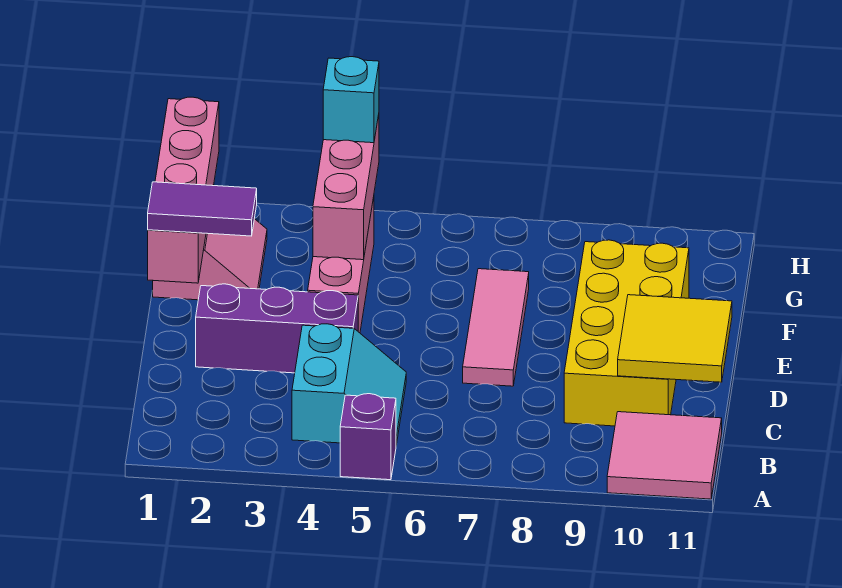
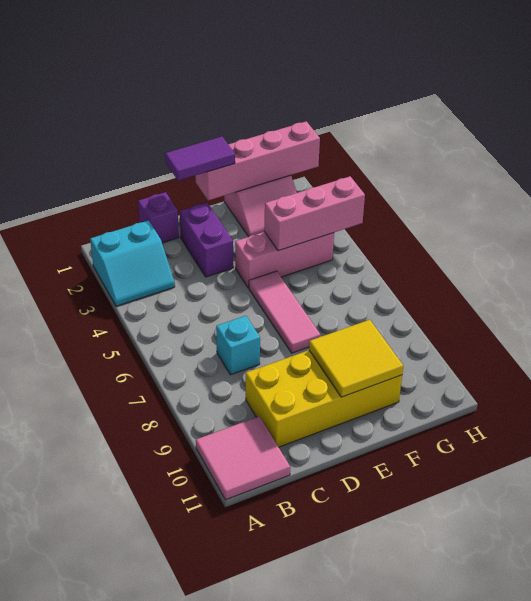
purple brick A5 level 1 -> purple brick C1 level 1
cyan slope B4:C5 level 1 top 4 -> cyan slope A2:B3 level 1 top 2
yellow tile C10:D11 level 2 -> yellow tile E9:F10 level 2
purple brick D2:D4 level 1 -> purple brick D2:D3 level 1
pink tile D7:F7 level 1 -> pink tile E5:E7 level 1
purple tile E1:E2 level 3 -> purple tile D1:E1 level 3
cyan brick H4 level 3 -> cyan brick C7 level 1

